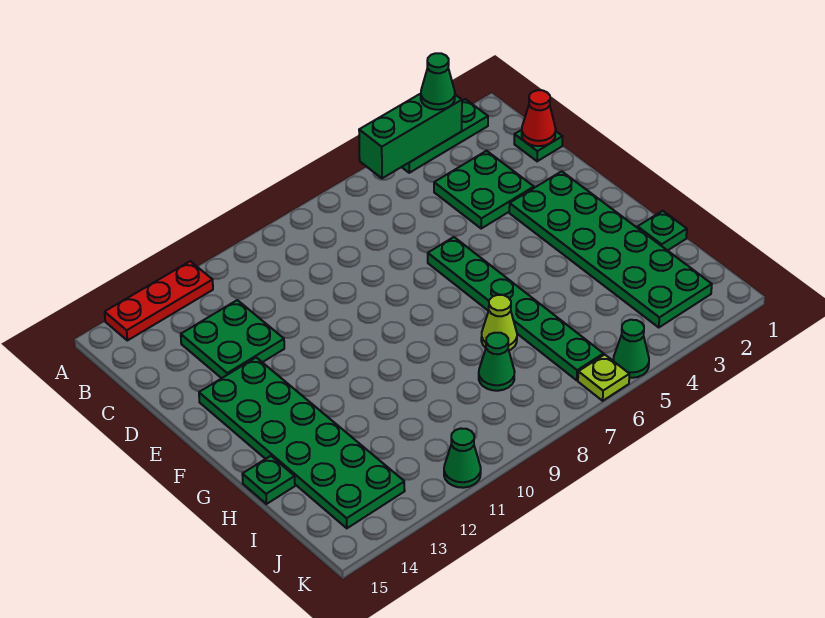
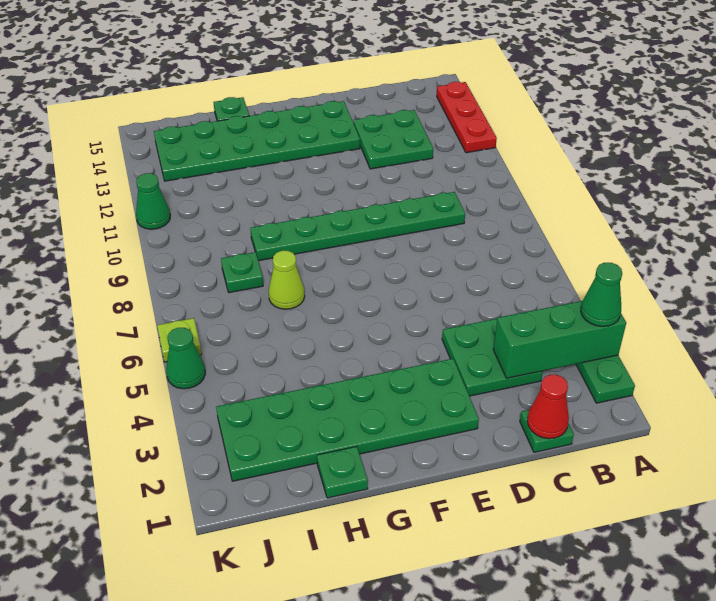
green brick A3:A5 level 2 -> green brick A3:C3 level 2
green plate E6:J6 level 1 -> green plate C9:H9 level 1
green cone I8 level 1 -> green plate I8 level 1

